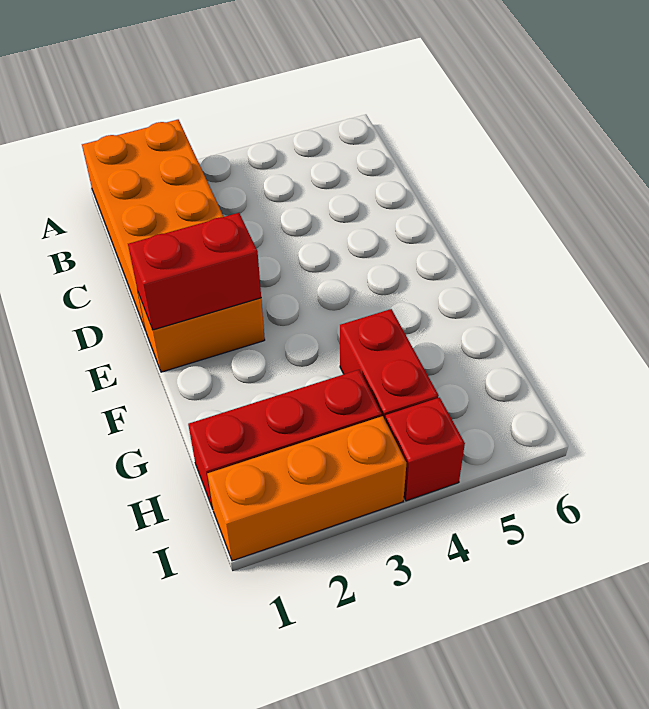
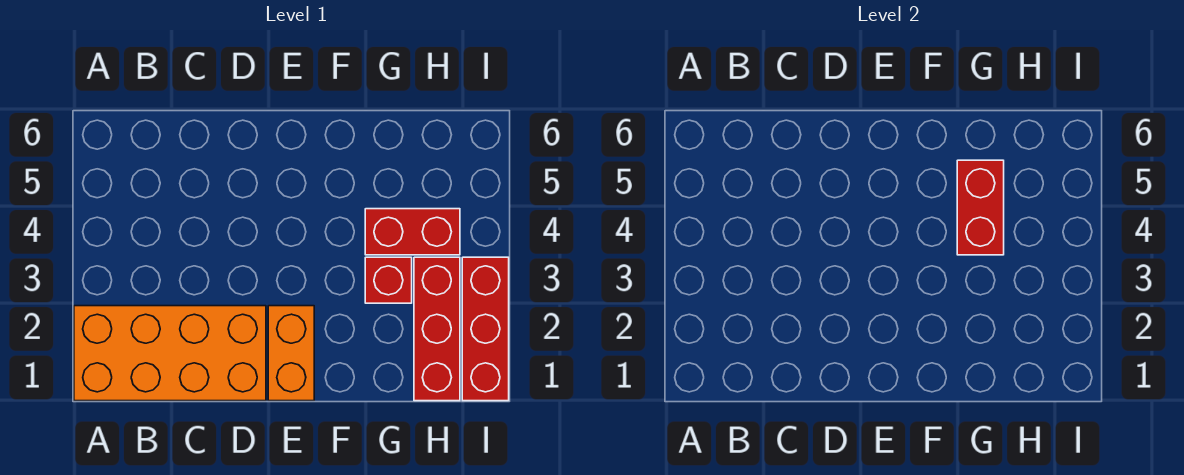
red brick E1:E2 level 2 -> red brick G4:G5 level 2
orange brick I1:I3 level 1 -> red brick I1:I3 level 1
red brick I4 level 1 -> red brick G3 level 1

